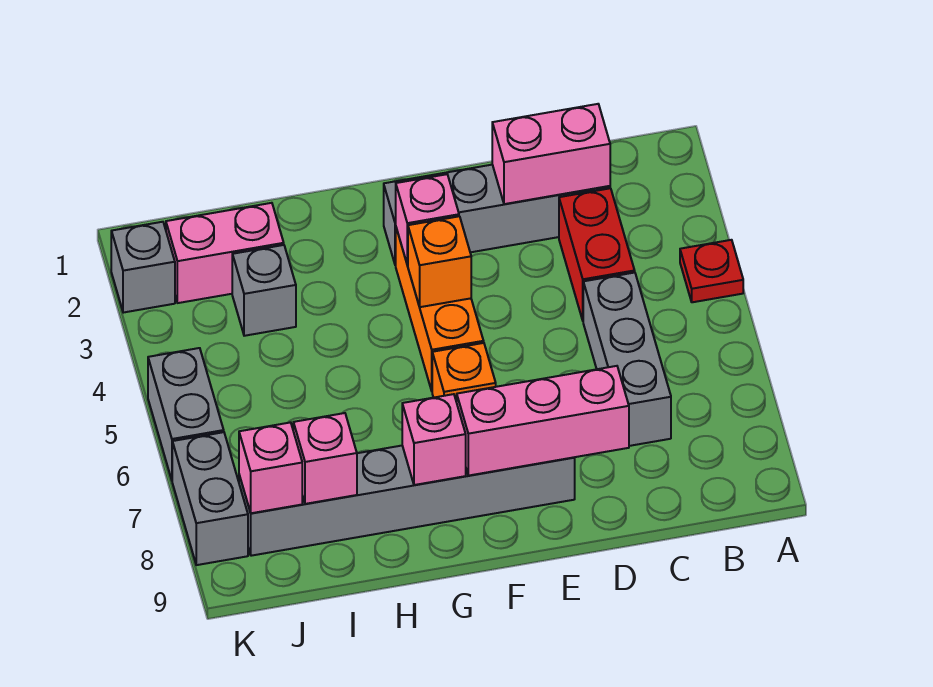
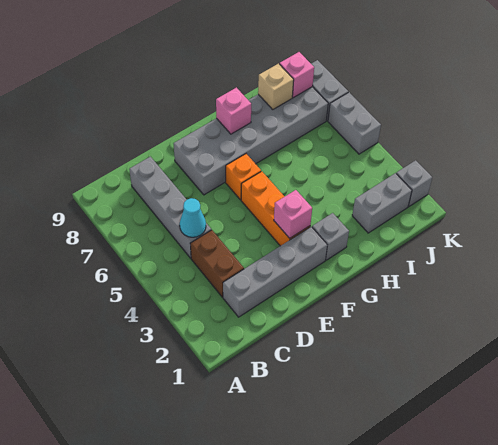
red plate A4 level 1 -> none
pink brick C2:D2 level 2 -> none
red brick C3:C4 level 1 -> brown brick C3:C4 level 1
grey brick C5:C7 level 1 -> grey brick C5:C8 level 1
none -> cyan cone C5 level 2
pink brick D8:F8 level 2 -> none
grey brick E8:J8 level 1 -> grey brick E7:J8 level 1
orange brick F4 level 2 -> none
pink brick I2:J2 level 1 -> grey brick I2:J2 level 1
grey brick I3 level 1 -> grey brick G2 level 1
pink brick I8 level 2 -> tan brick I8 level 2

